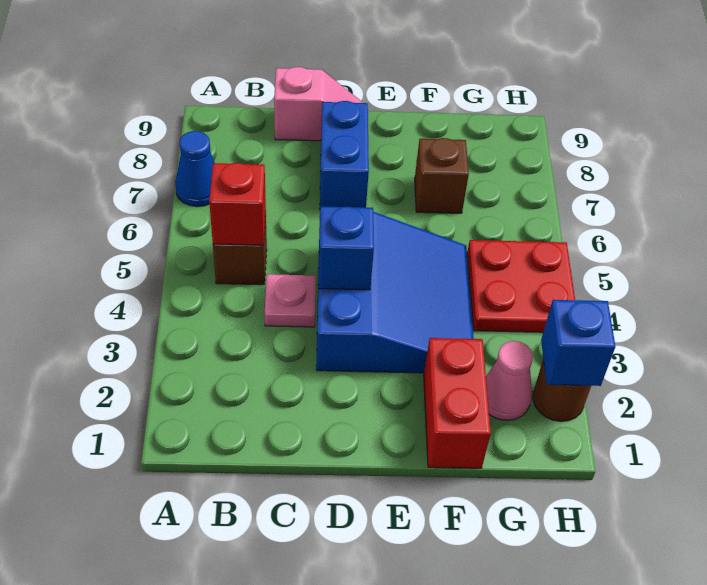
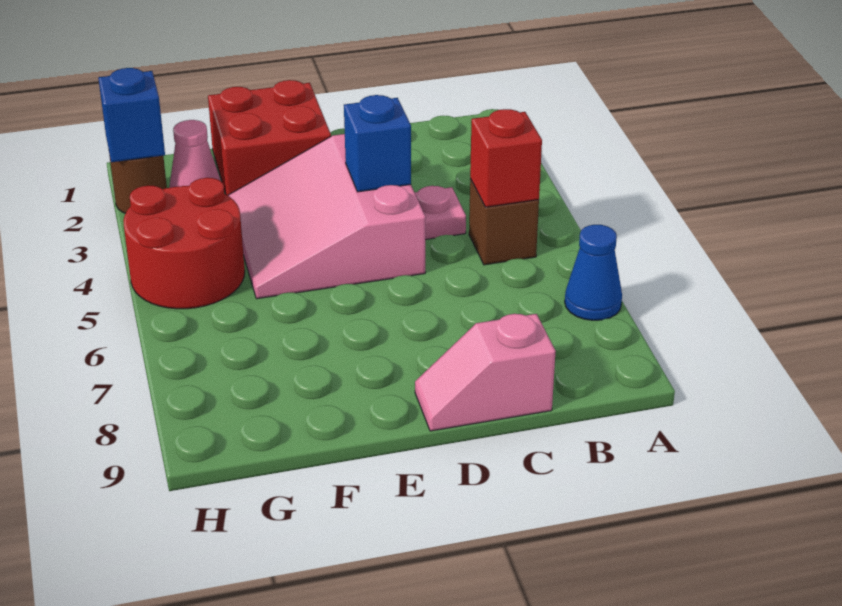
blue slope D3:F5 level 1 top D -> pink slope D3:F5 level 1 top D
blue brick D7:D8 level 1 -> none
red brick F1:F2 level 1 -> red brick E1:F2 level 1
brown brick F7 level 1 -> none
red plate G4:H5 level 1 -> red round brick G4:H5 level 1

